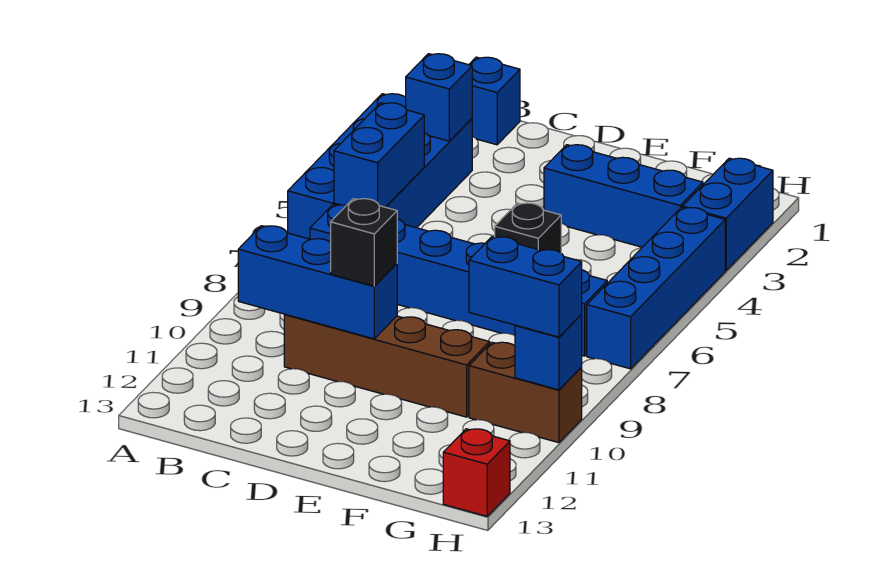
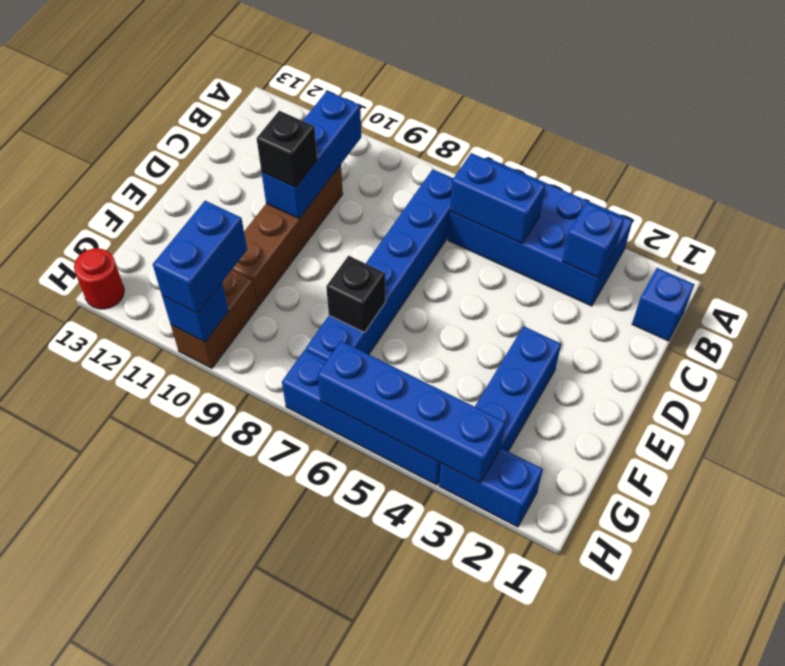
none -> blue brick H3:H6 level 2
red brick H13 level 1 -> red round brick H13 level 1

